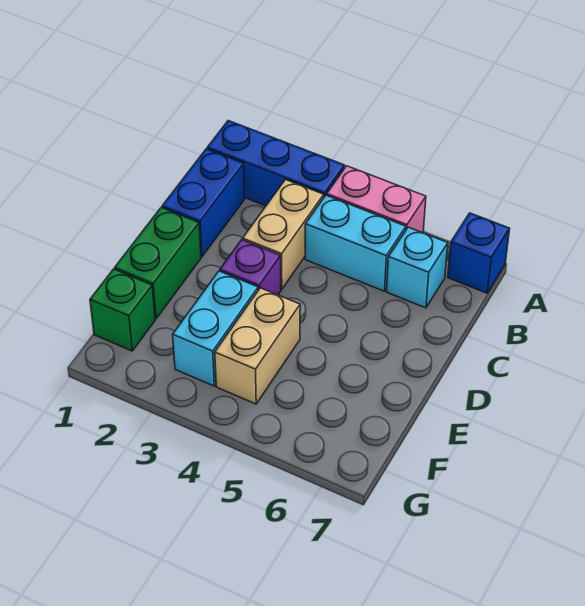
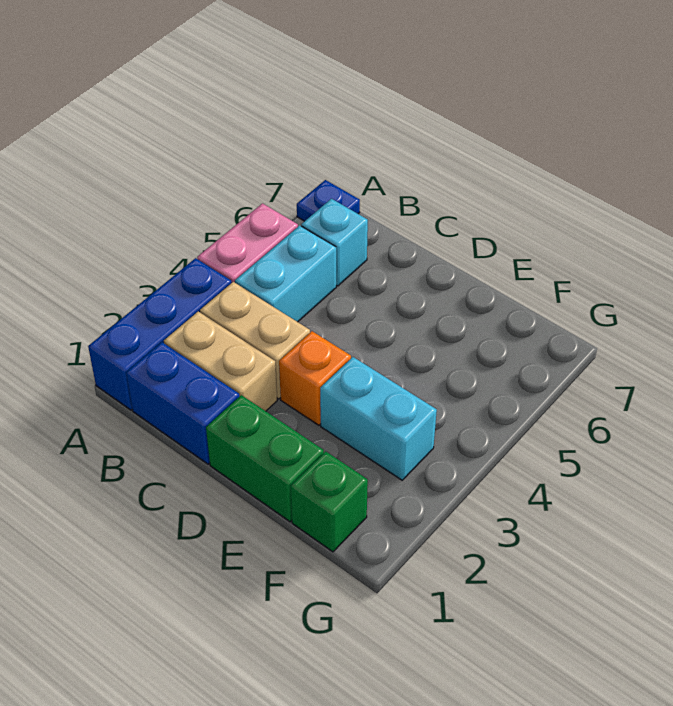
blue brick A7 level 1 -> blue plate A7 level 1
purple brick D3 level 1 -> orange brick D3 level 1
tan brick E4:F4 level 1 -> tan brick B2:C2 level 1

